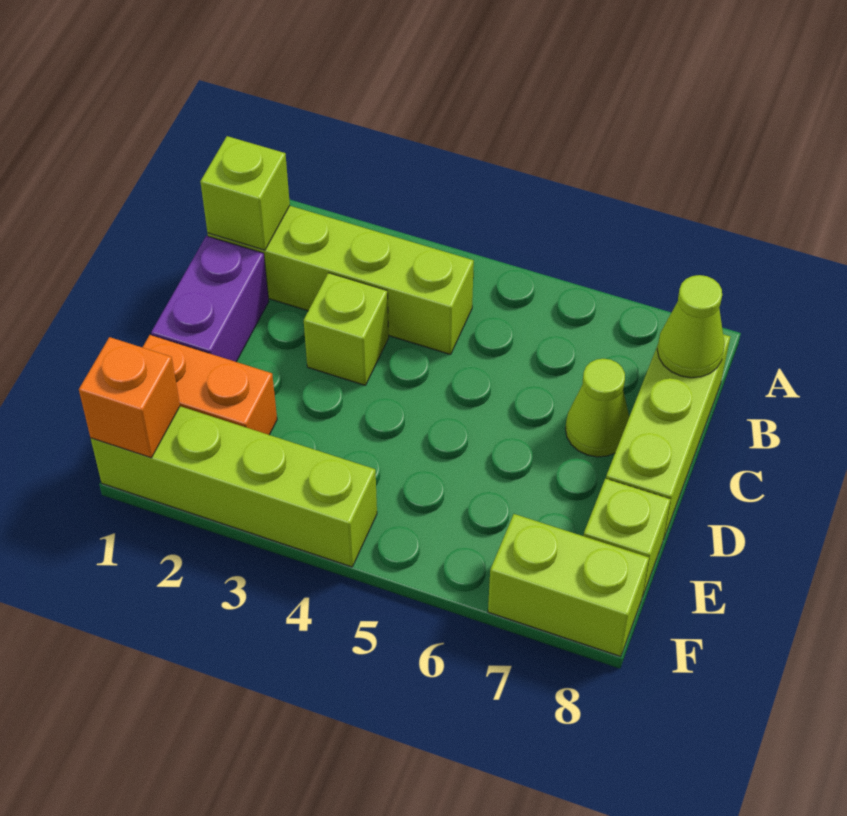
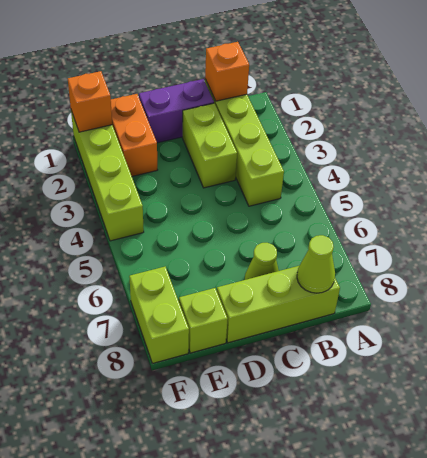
lime brick B1 level 2 -> orange brick B1 level 2
lime brick C3 level 1 -> lime brick C2:C3 level 1

